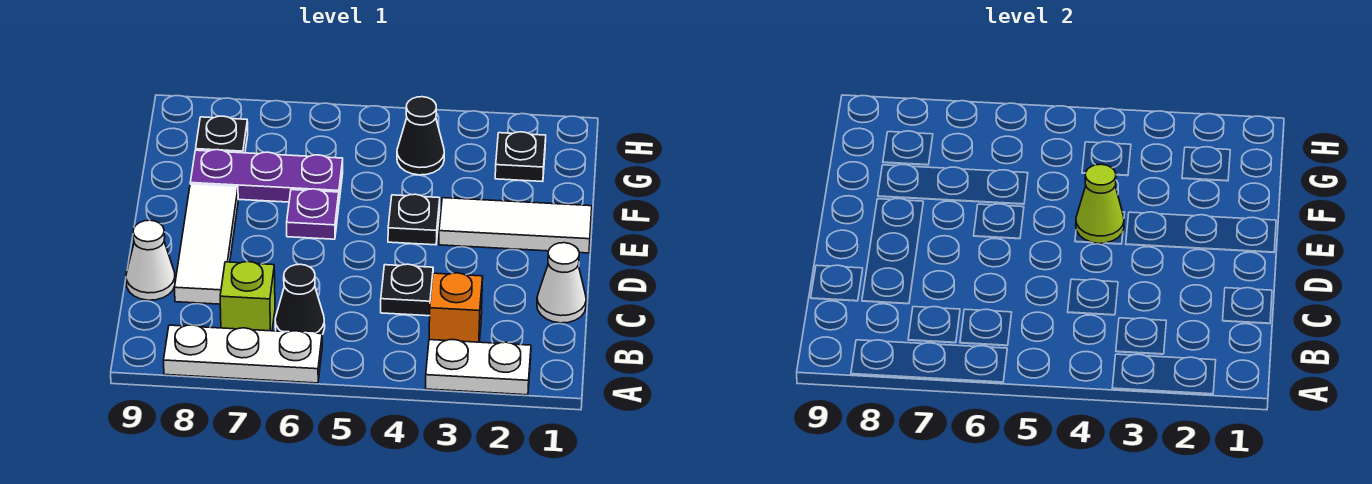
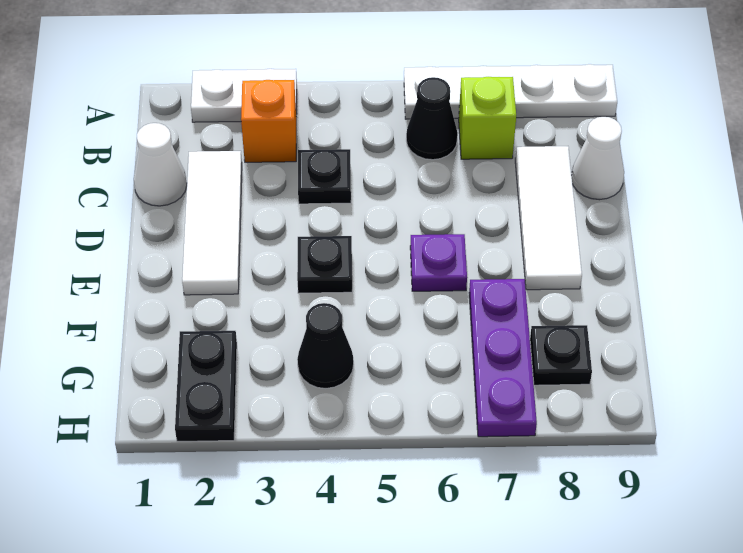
white plate A6:A8 level 1 -> white plate A6:A9 level 1
white tile E1:E3 level 1 -> white tile C2:E2 level 1
lime cone E4 level 2 -> none
purple plate F6:F8 level 1 -> purple plate F7:H7 level 1
black plate G2 level 1 -> black plate G2:H2 level 1

